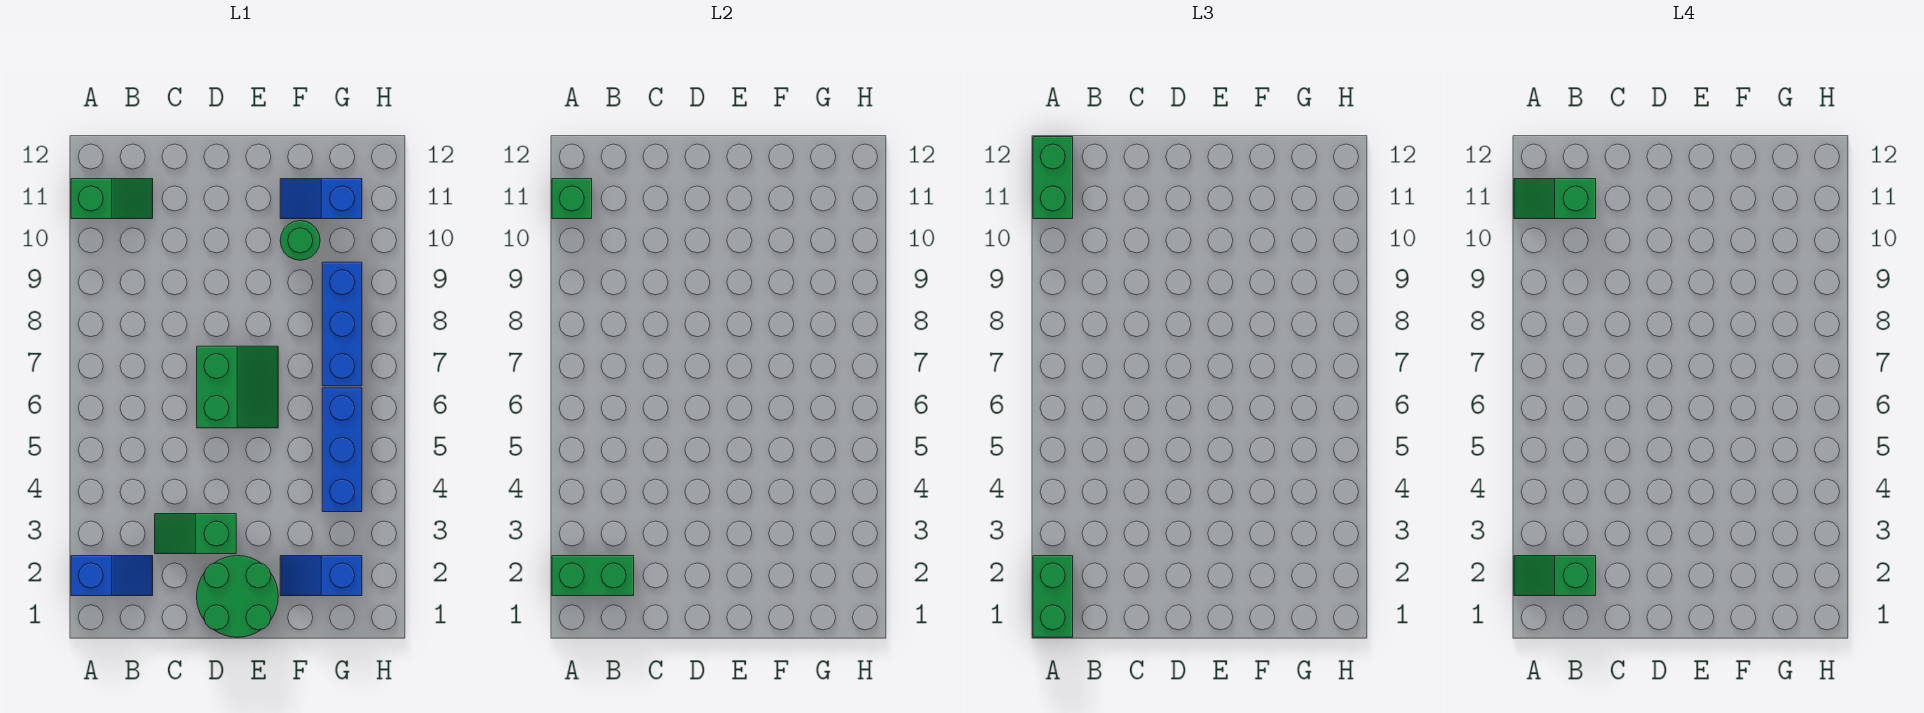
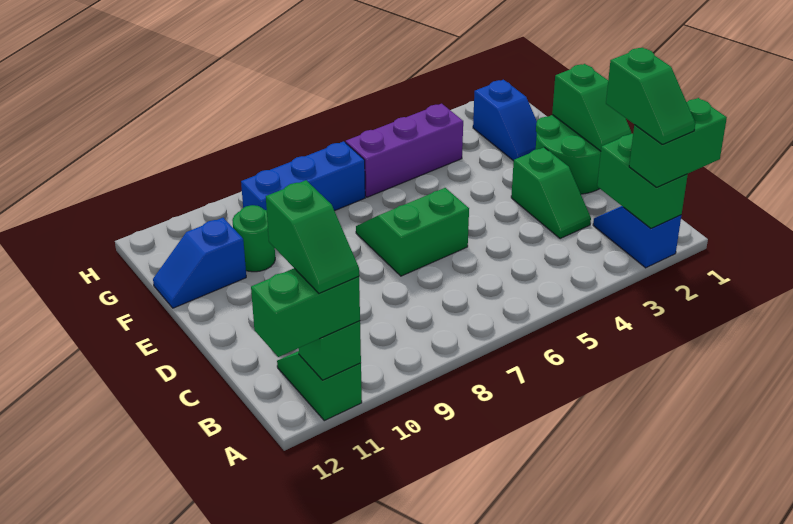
none -> green slope D1:E1 level 2 top E
blue slope F11:G11 level 1 top G -> blue slope F11:F12 level 1 top 11
blue brick G4:G6 level 1 -> purple brick G4:G6 level 1

